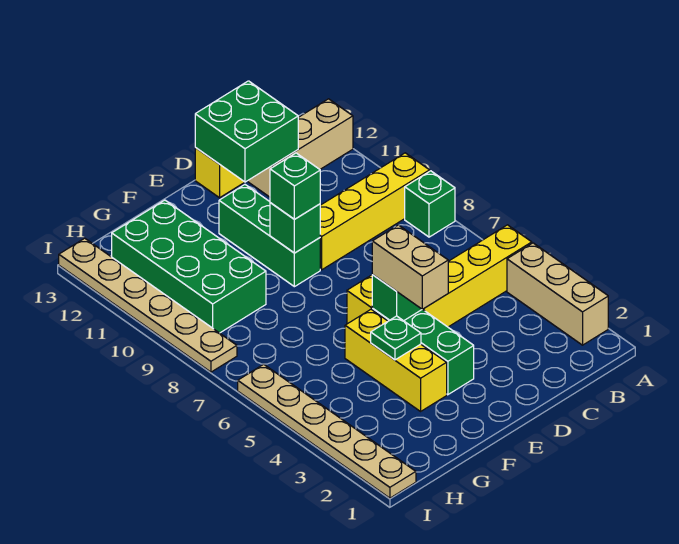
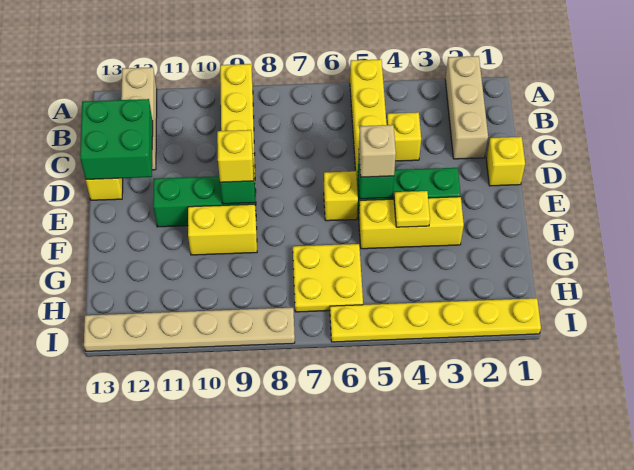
tan brick A2:A4 level 1 -> tan brick A2:C2 level 1
green brick A8 level 1 -> none
none -> yellow brick C4 level 1
none -> yellow brick D1 level 1
tan brick E4:E5 level 3 -> tan brick E5 level 3
green brick E9 level 3 -> yellow brick E9 level 3
green plate F4 level 2 -> yellow plate F4 level 2
none -> yellow brick F9:F10 level 1
none -> yellow plate G6:H7 level 1
green brick G9:H12 level 1 -> none
tan plate I1:I6 level 1 -> yellow plate I1:I6 level 1

